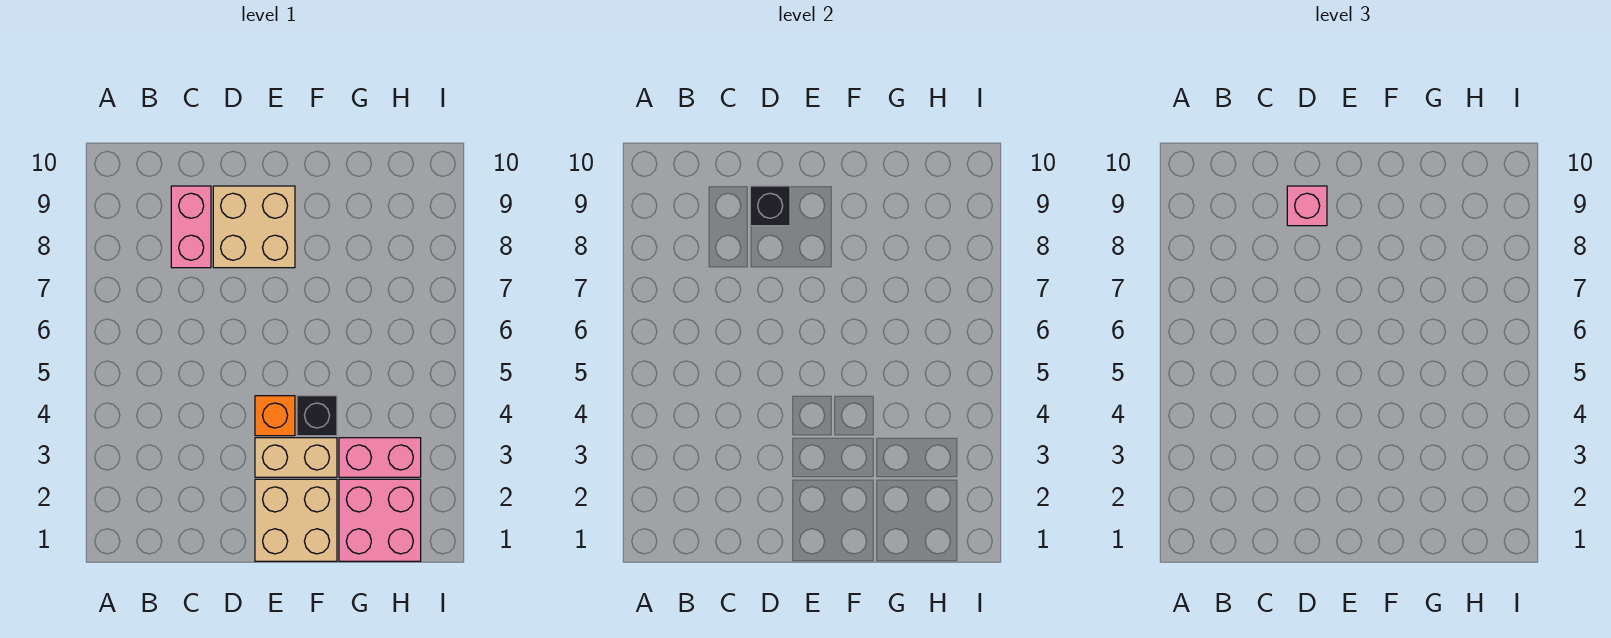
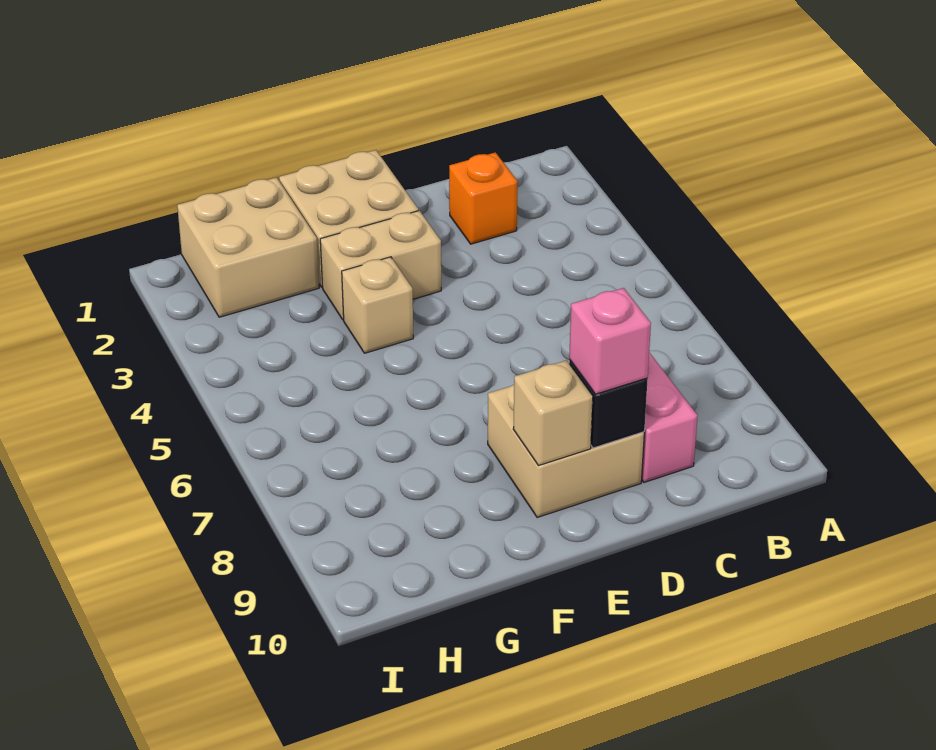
orange brick E4 level 1 -> orange brick C2 level 1
none -> tan brick E9 level 2
black brick F4 level 1 -> tan brick F4 level 1
pink brick G1:H2 level 1 -> tan brick G1:H2 level 1
pink brick G3:H3 level 1 -> none

